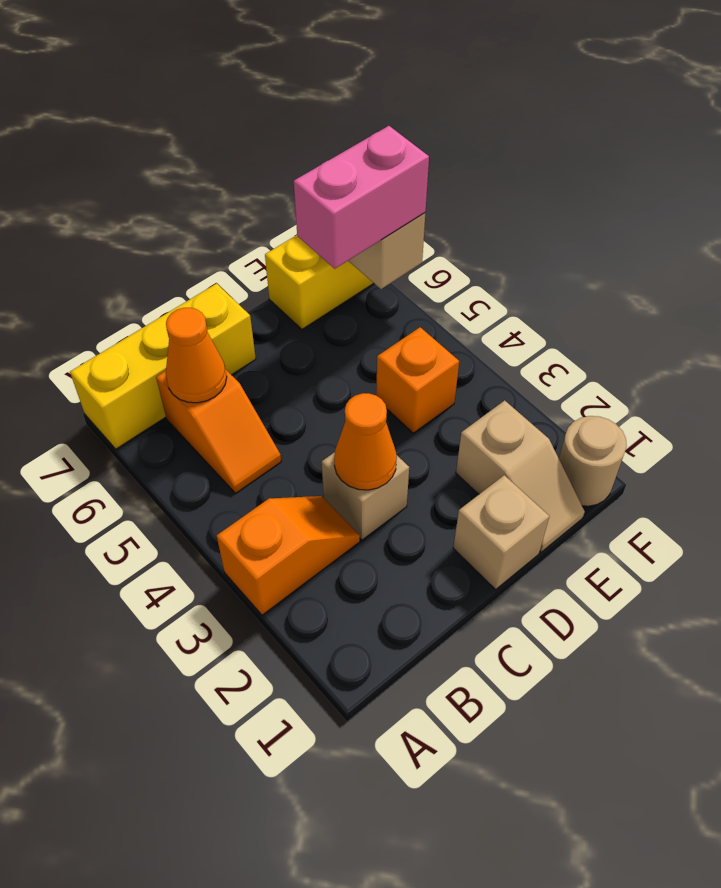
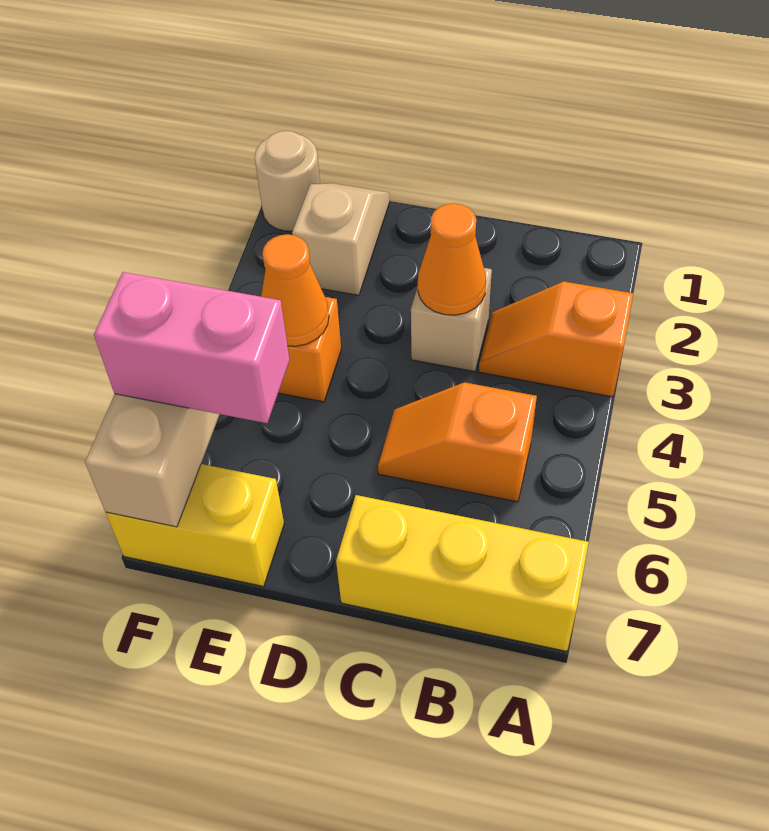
orange slope B5:B6 level 1 top 6 -> orange slope B5:C5 level 1 top B
orange cone B6 level 2 -> orange cone E4 level 2
tan brick D1 level 1 -> none

